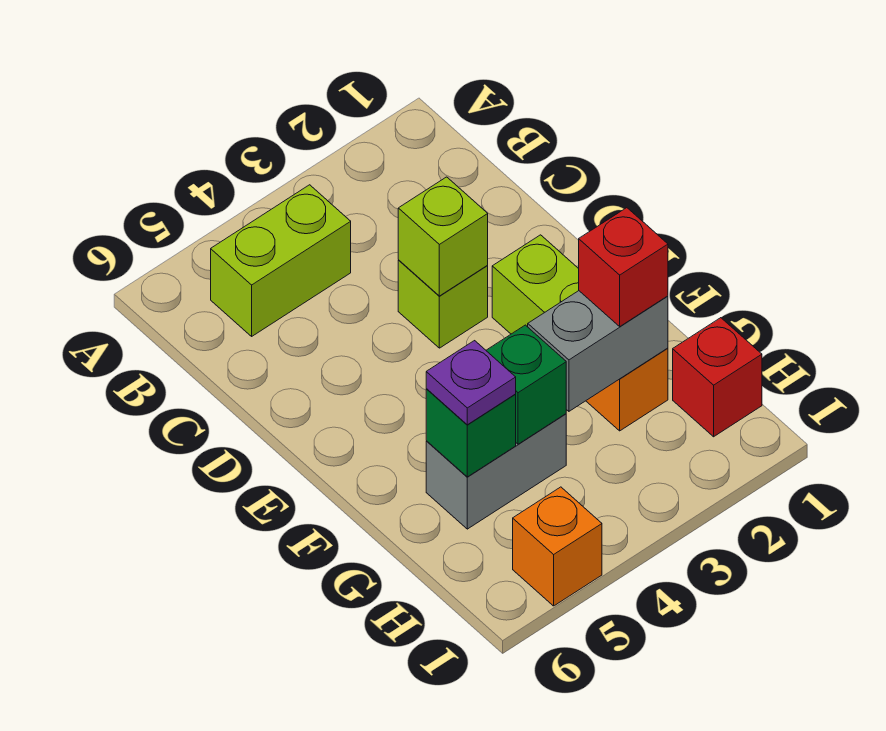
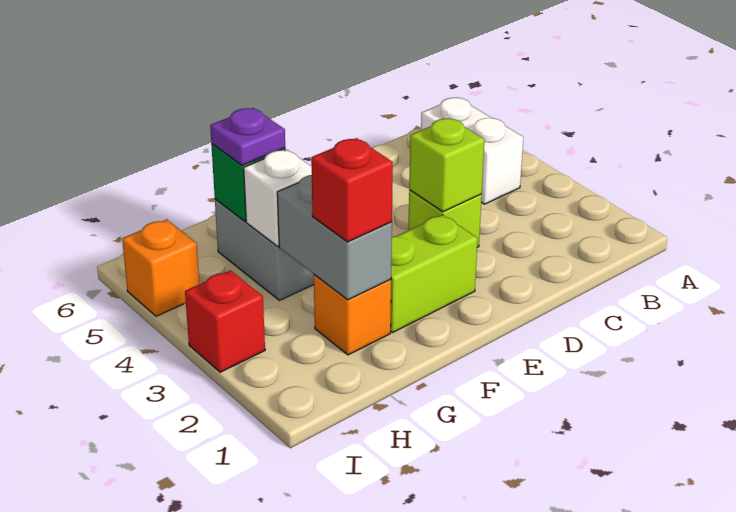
lime brick B4:B5 level 1 -> white brick B4:B5 level 1
green brick G4 level 2 -> white brick G4 level 2
red brick H1 level 1 -> red brick I3 level 1

